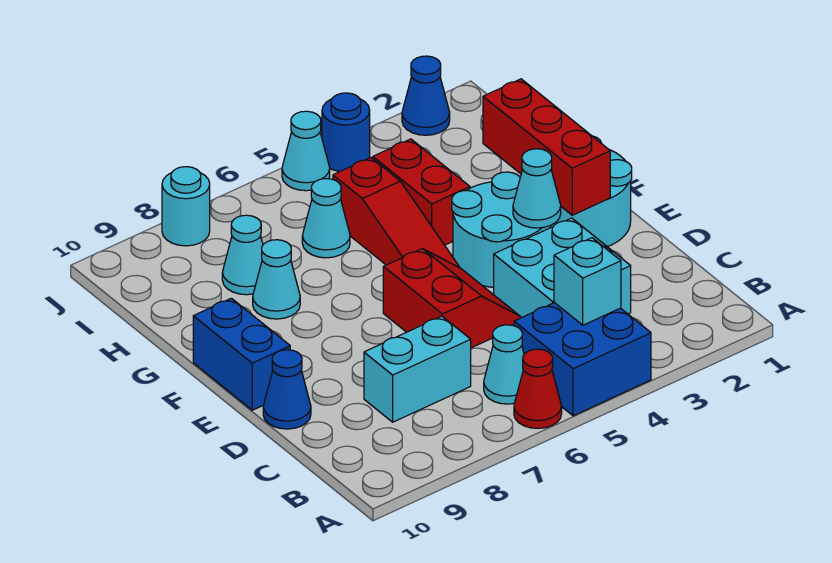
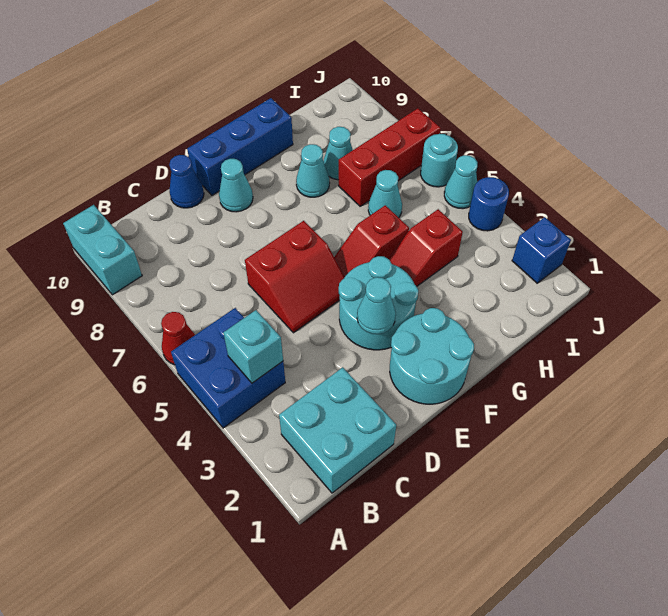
cyan cone B6 level 1 -> cyan cone E9 level 1
cyan brick C3:D4 level 1 -> cyan brick B1:C2 level 1
cyan brick C7:C8 level 1 -> cyan brick A9:A10 level 1
red brick E2:G2 level 2 -> red brick H7:J7 level 1
blue brick E10:F10 level 1 -> blue brick E10:G10 level 1
red slope F5:H5 level 1 top H -> red slope F5:G5 level 1 top G
red brick G4:H4 level 1 -> red slope G4:H4 level 1 top H
blue cone J2 level 1 -> blue brick J2 level 1
cyan round brick J8 level 1 -> cyan round brick J6 level 1

